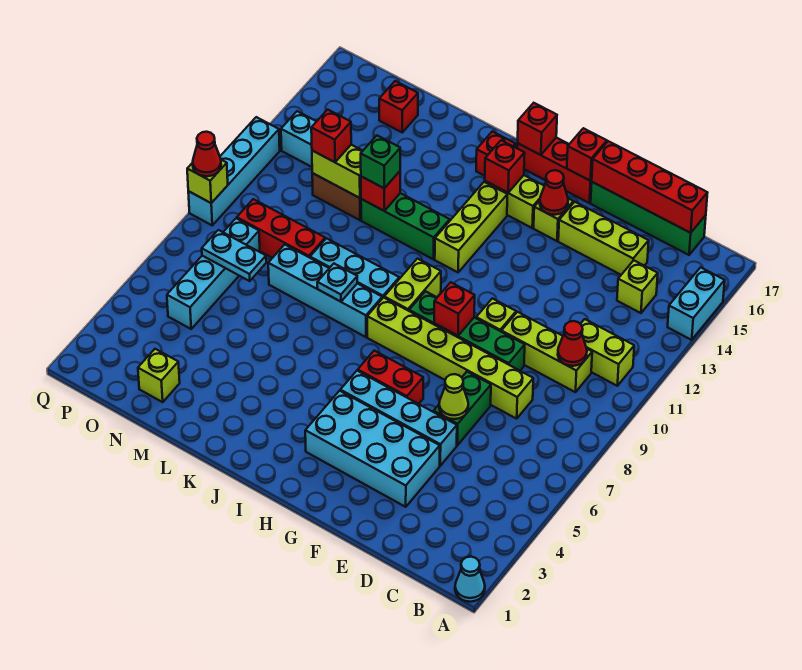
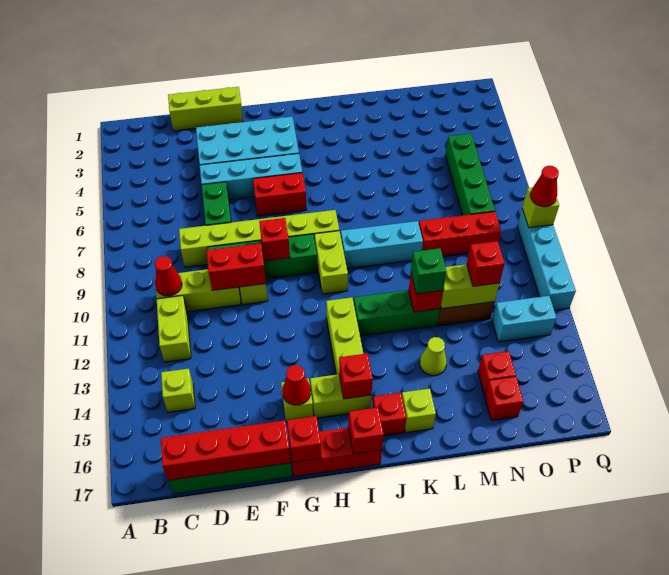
cyan cone A1 level 1 -> none
cyan brick A14:A15 level 1 -> none
lime brick B11:C11 level 1 -> lime brick C11:C12 level 1
lime brick D15:F15 level 1 -> lime brick D1:F1 level 1
lime cone E6 level 2 -> lime cone L14 level 1
none -> red brick E10:F10 level 2
cyan brick J8:M8 level 1 -> none
cyan plate K8 level 2 -> none
lime brick N2 level 1 -> lime brick K16 level 1
cyan plate N7:O7 level 2 -> none
none -> red brick N15 level 1
cyan brick O5:O8 level 1 -> green brick O5:O8 level 1

